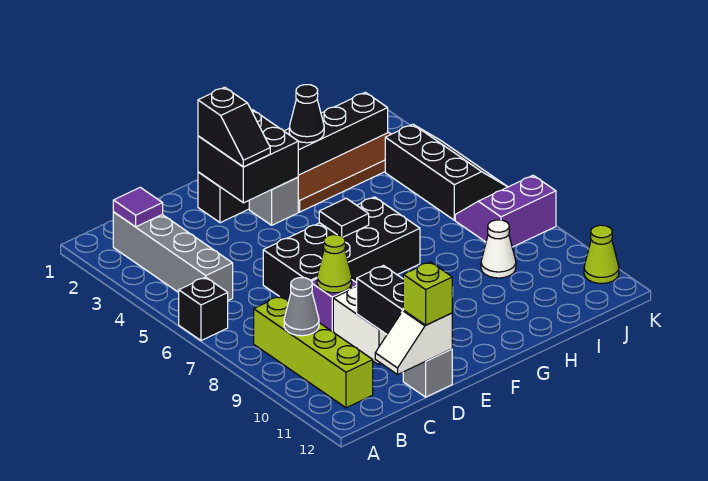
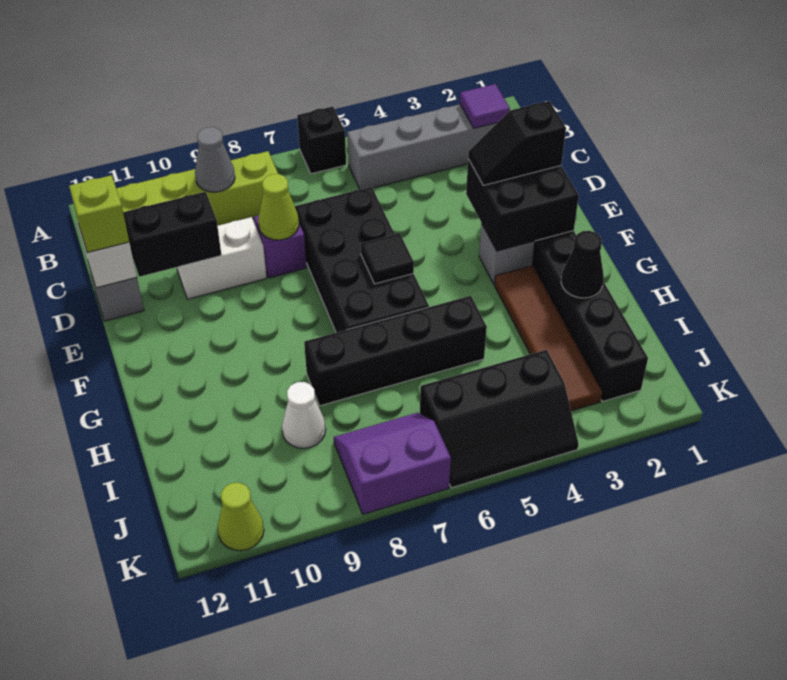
none -> black brick H5:H8 level 1
purple slope J7:K8 level 1 top 8 -> purple slope J7:K8 level 1 top K

